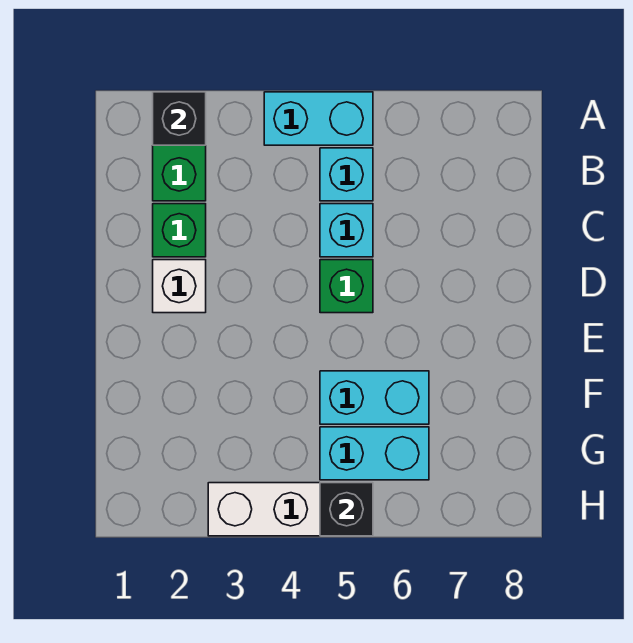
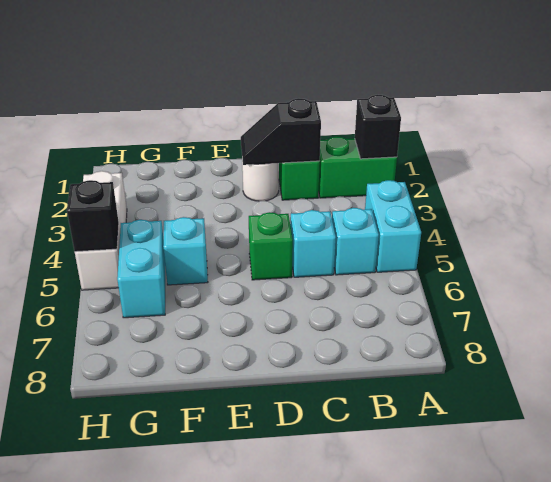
none -> black slope C2:D2 level 2 top C
white brick D2 level 1 -> white round brick D2 level 1
cyan brick F5:F6 level 1 -> cyan brick F5 level 1

